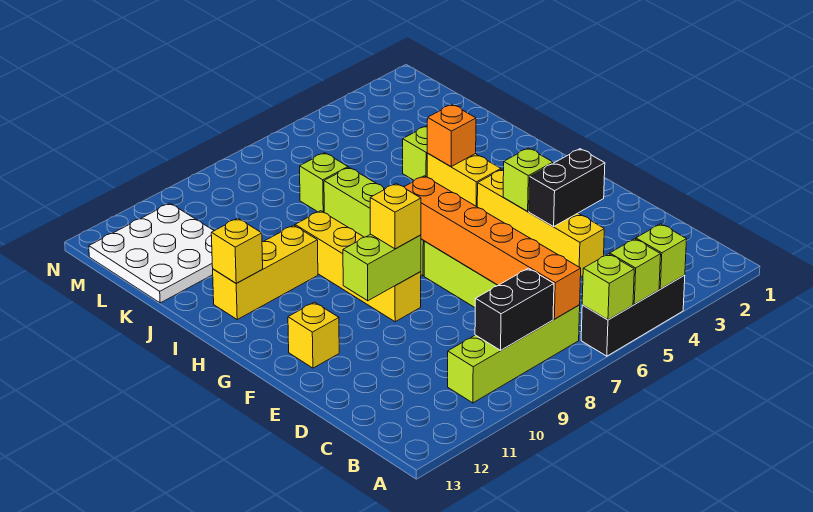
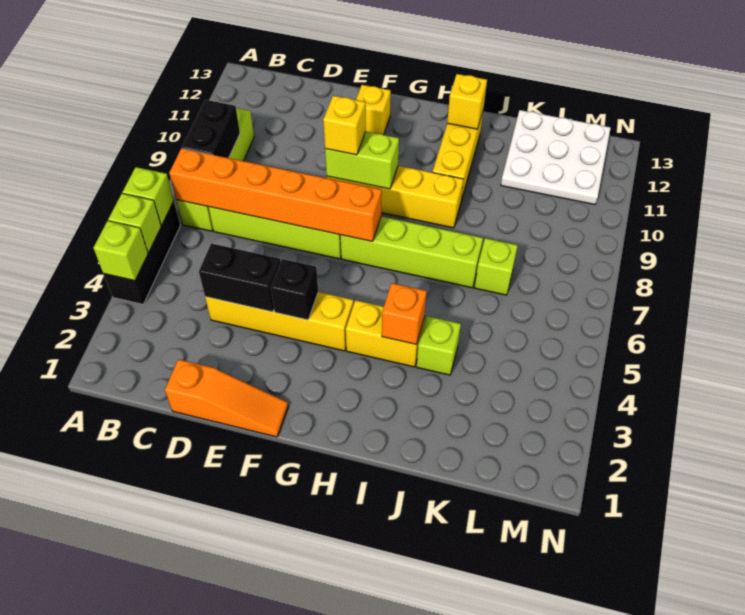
none -> orange slope D1:F1 level 1 top D
black brick E3:E4 level 2 -> black brick D4:E4 level 2
lime brick F4 level 2 -> black brick F4 level 2
lime brick F9:F10 level 2 -> lime brick F9:G9 level 2

